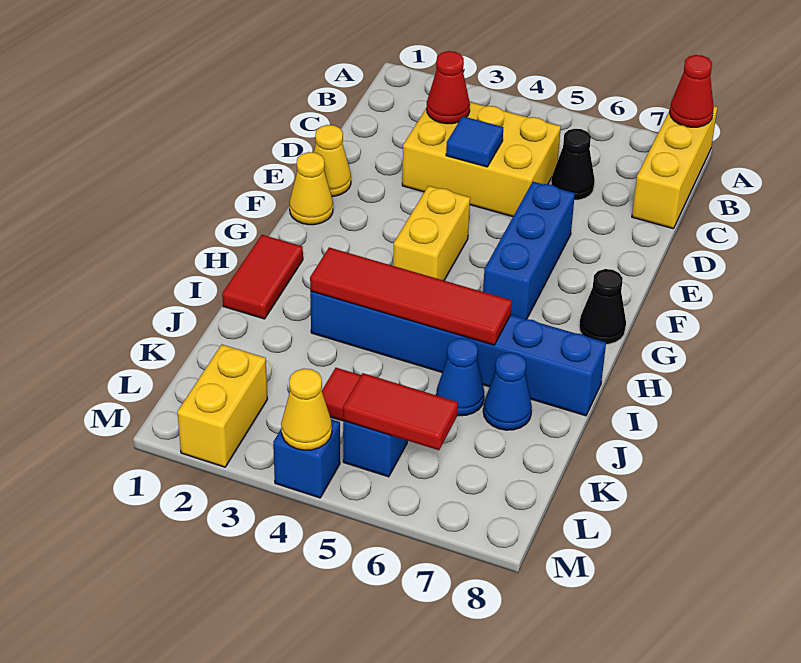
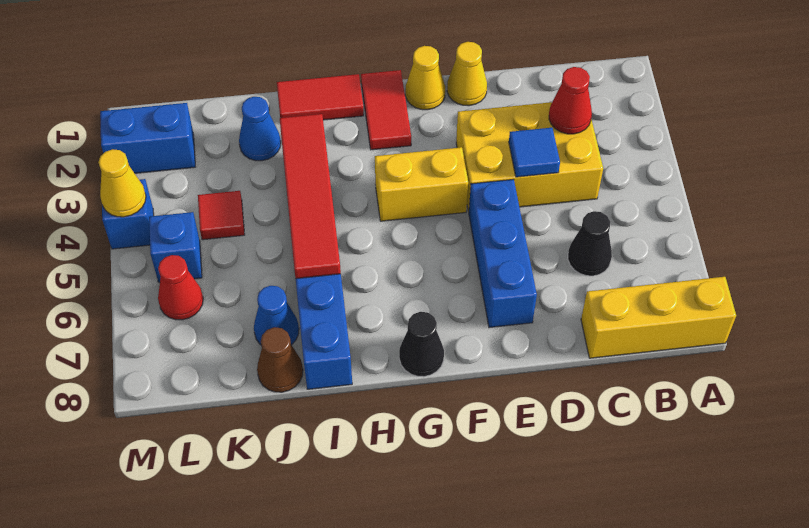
red cone A8 level 2 -> red cone L6 level 1
yellow brick C3:D5 level 1 -> yellow brick C3:E4 level 1
blue brick E6:G6 level 1 -> blue brick E5:E7 level 1
blue cone J6 level 1 -> blue cone J2 level 1
none -> brown cone J8 level 1
yellow brick L2:M2 level 1 -> blue brick L2:M2 level 1
red tile L5:L6 level 2 -> red tile G1:G2 level 1

